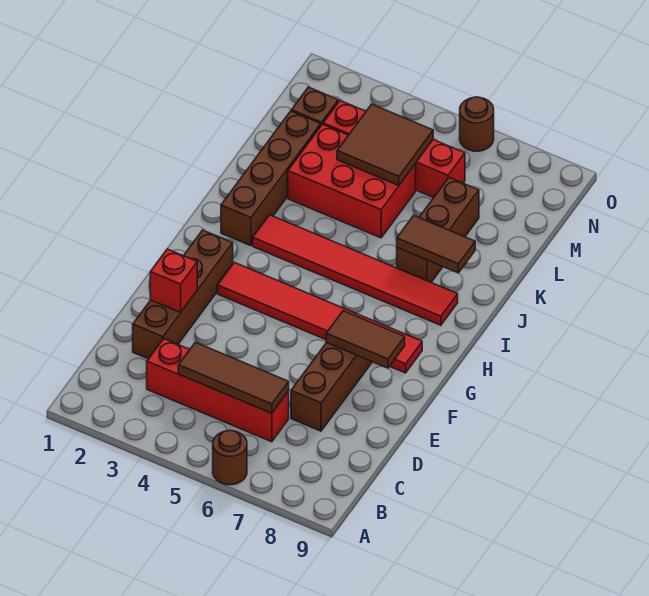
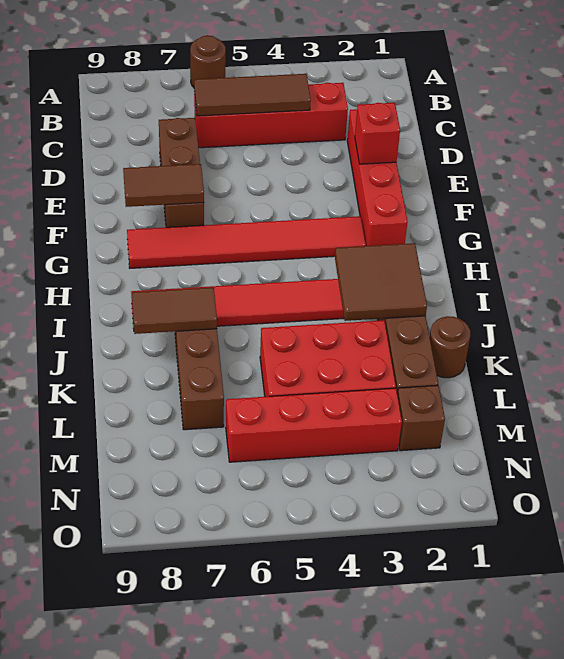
brown brick D2:G2 level 1 -> red brick D2:G2 level 1
brown tile L4:M5 level 2 -> brown tile I2:J3 level 2
brown round brick O6 level 1 -> brown round brick K1 level 1

